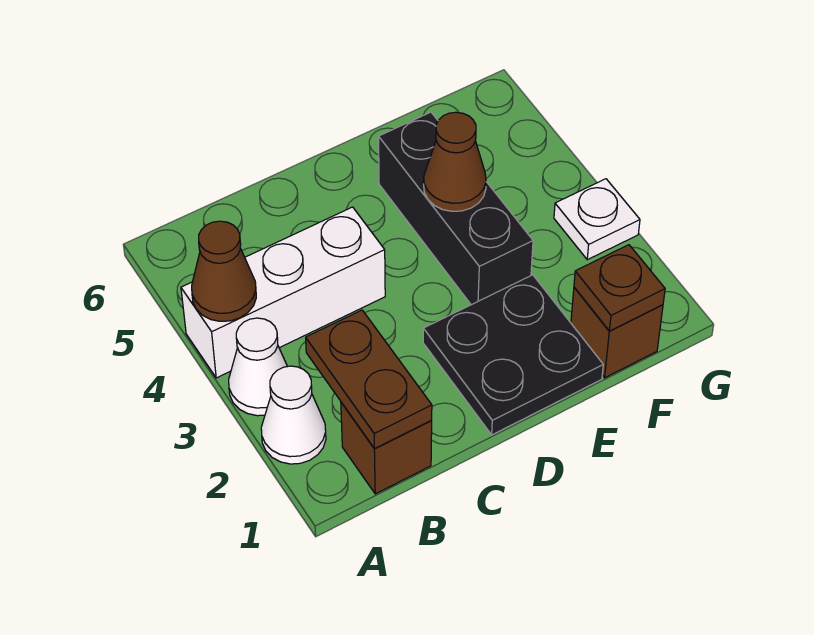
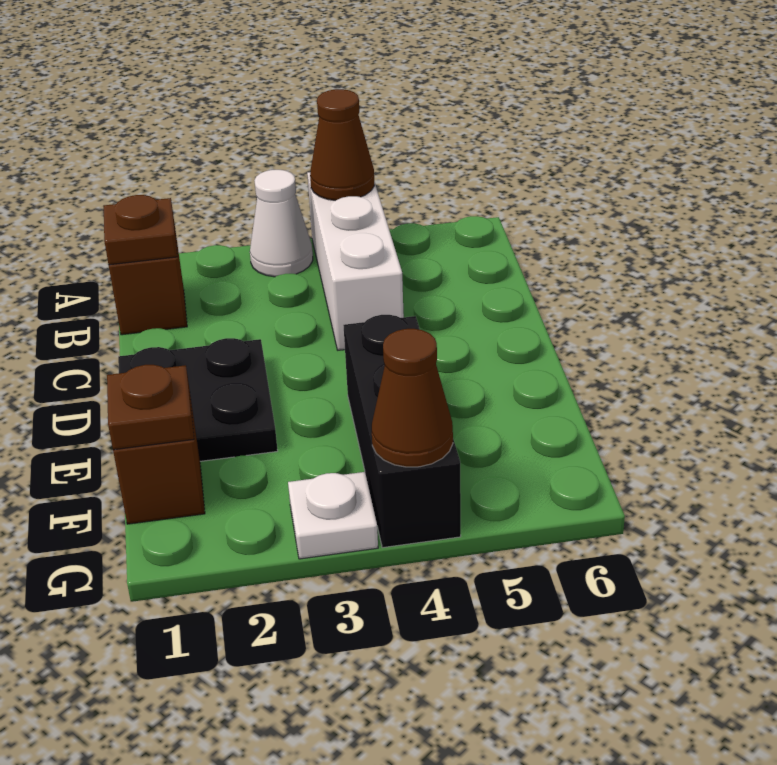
white cone A2 level 1 -> none
brown plate B1:B2 level 2 -> brown plate B1 level 2
black brick E3:E5 level 1 -> black brick E4:G4 level 1
brown cone E4 level 2 -> brown cone G4 level 2

